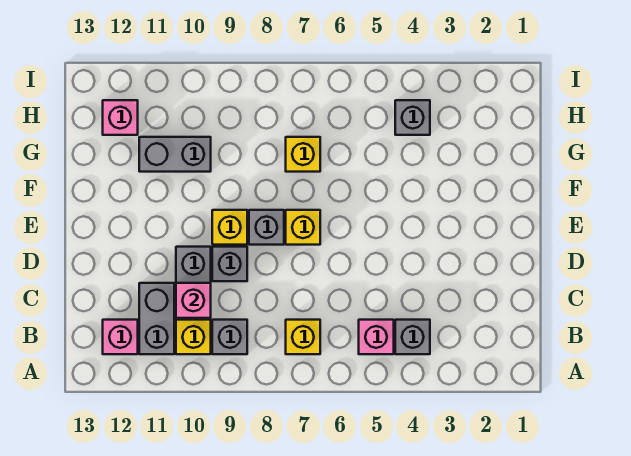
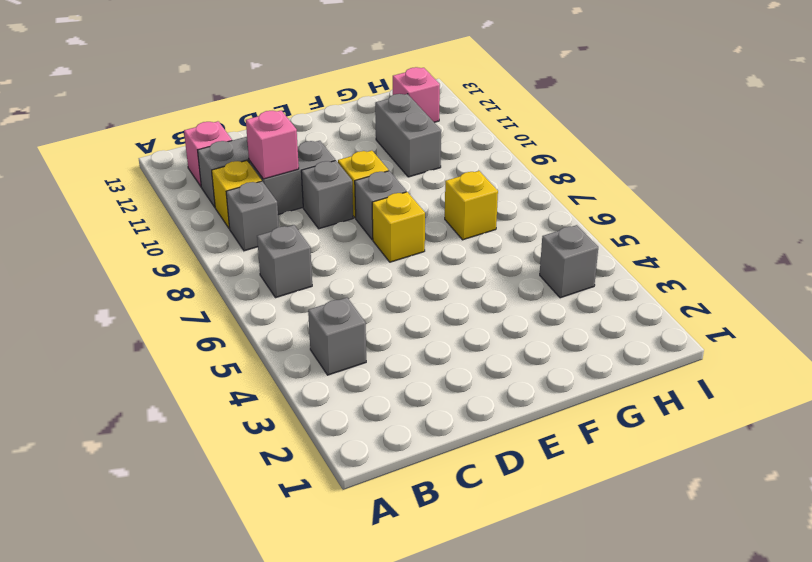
pink brick B5 level 1 -> none
yellow brick B7 level 1 -> grey brick B7 level 1

